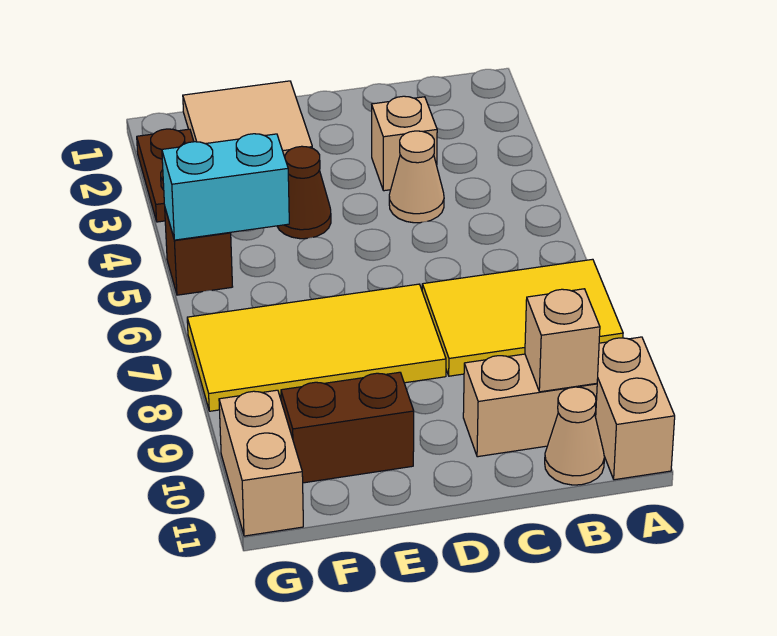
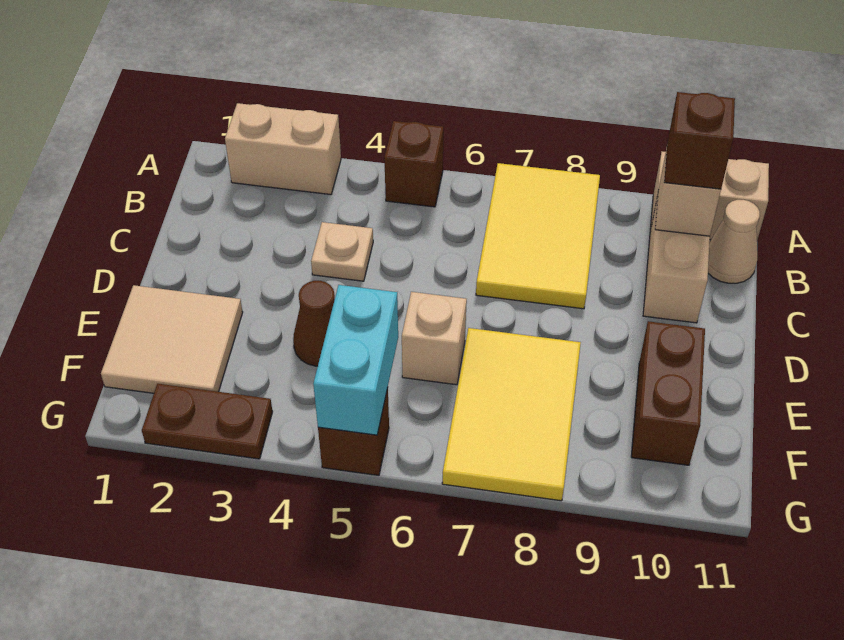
none -> brown brick A5 level 1
none -> brown brick B10 level 3
tan brick C3 level 1 -> tan brick E6 level 1
tan cone C4 level 1 -> tan plate C4 level 1
yellow tile D7:G8 level 1 -> yellow tile E7:G8 level 1
tan brick G10:G11 level 1 -> tan brick A2:A3 level 1

